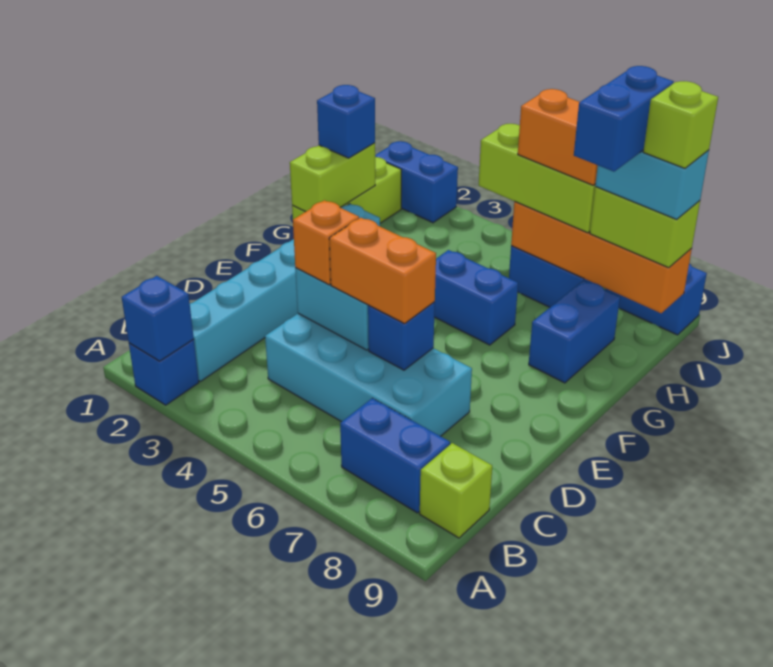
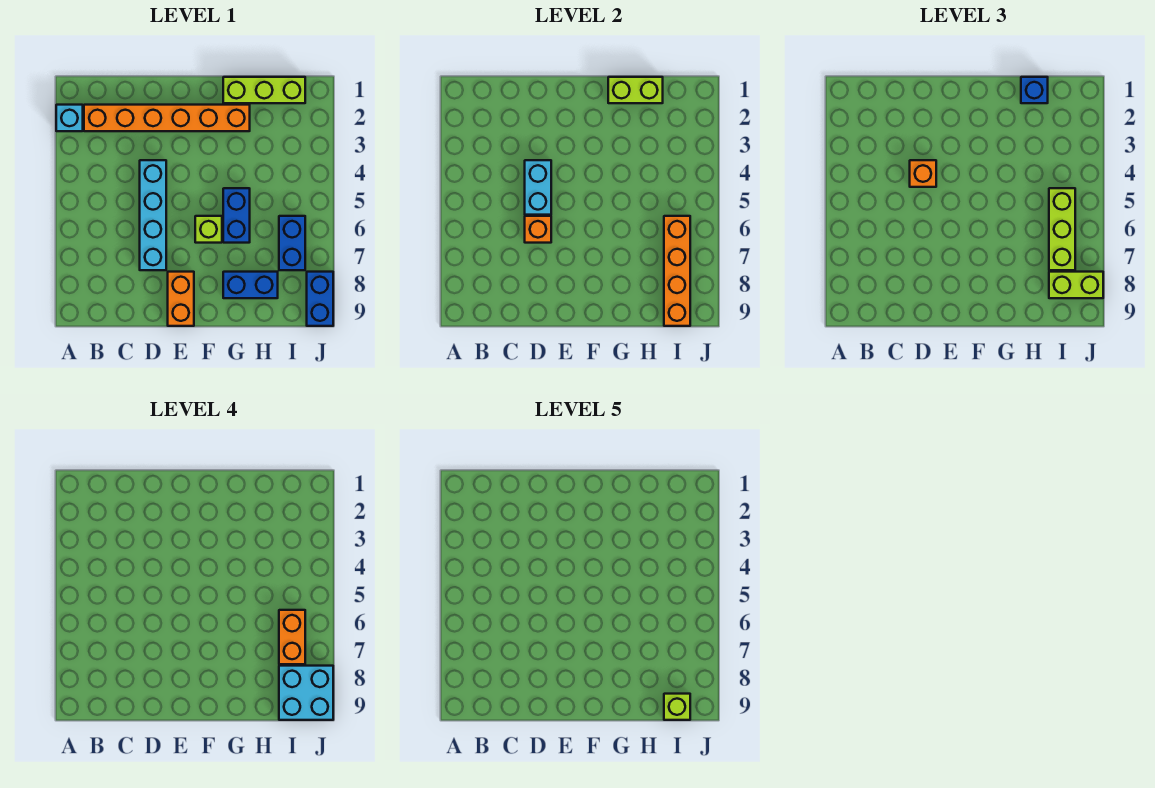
blue brick A2 level 1 -> cyan brick A2 level 1
blue brick A2 level 2 -> none
cyan brick B2:G2 level 1 -> orange brick B2:G2 level 1
blue brick B7:B8 level 1 -> none
lime brick B9 level 1 -> lime brick F6 level 1
cyan brick C4:D7 level 1 -> cyan brick D4:D7 level 1
orange brick D5:D6 level 3 -> orange brick E8:E9 level 1
blue brick D6 level 2 -> orange brick D6 level 2
blue brick H8:I8 level 5 -> none
lime brick I8:I9 level 3 -> lime brick I8:J8 level 3
cyan brick I8:I9 level 4 -> cyan brick I8:J9 level 4
blue brick J1:J2 level 1 -> none

